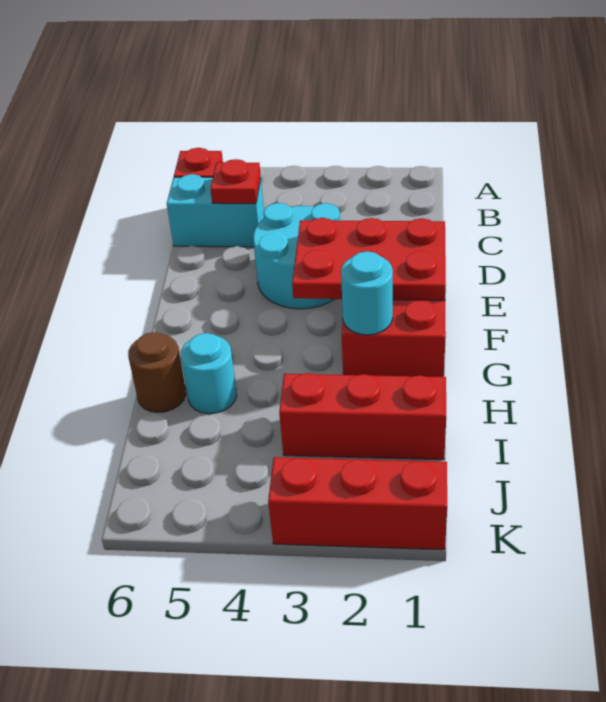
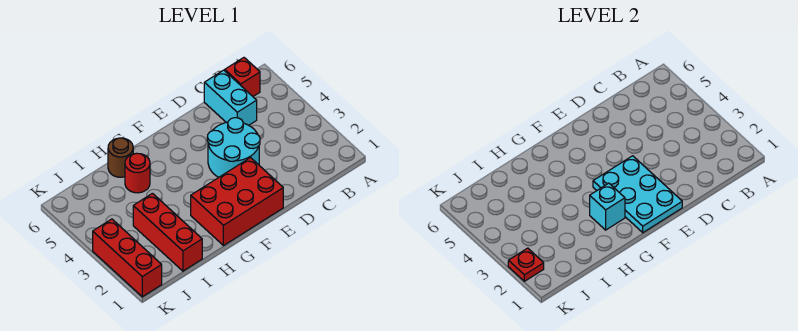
red plate C5 level 2 -> red plate K2 level 2
red plate E1:F3 level 2 -> cyan plate E1:F3 level 2
cyan round brick G2 level 2 -> cyan brick G2 level 2
cyan round brick H5 level 1 -> red round brick H5 level 1

